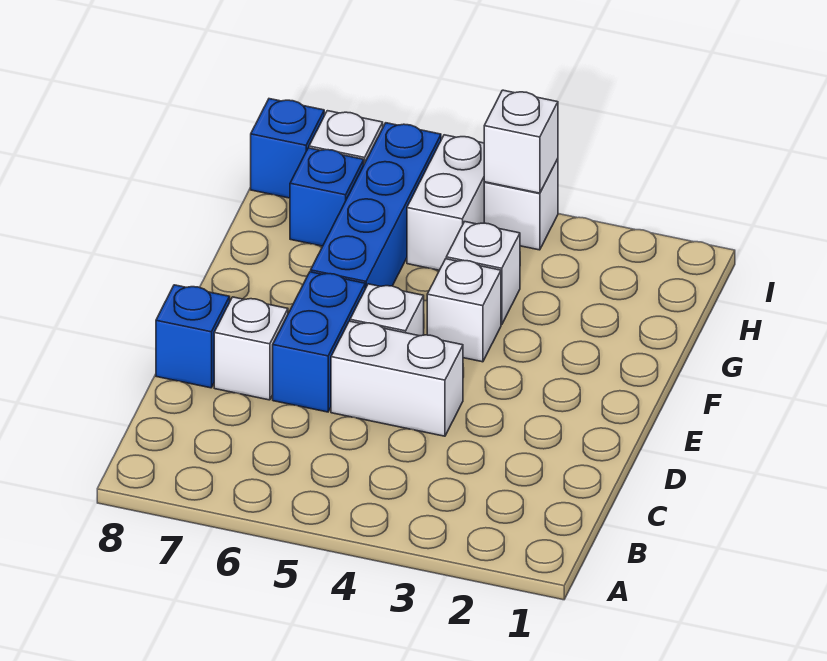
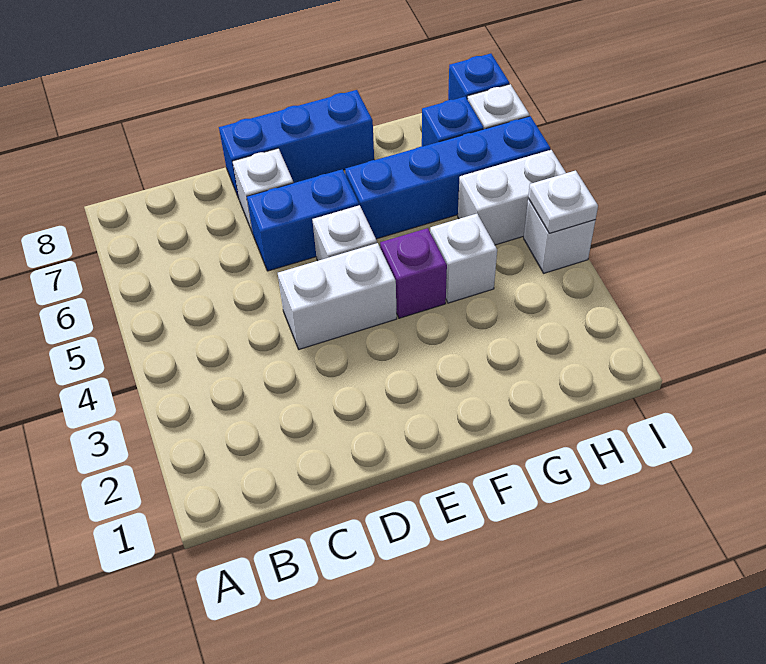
white brick D4:D5 level 1 -> white brick D4:E4 level 1
blue brick D8 level 1 -> blue brick D8:F8 level 1
white brick F4 level 1 -> purple brick F4 level 1
white brick I4 level 2 -> white plate I4 level 2

